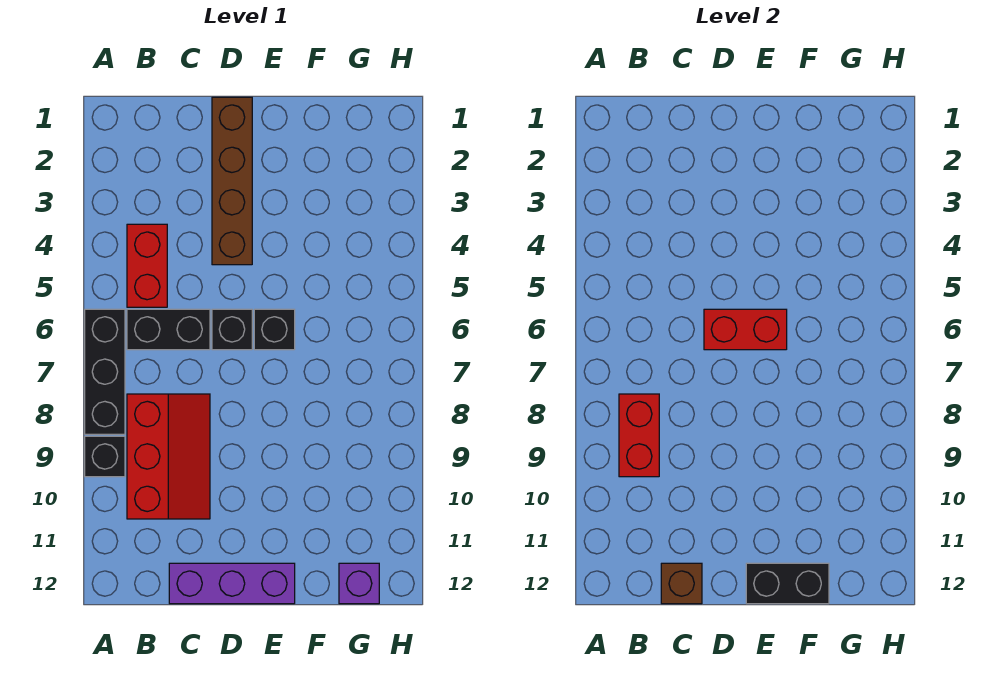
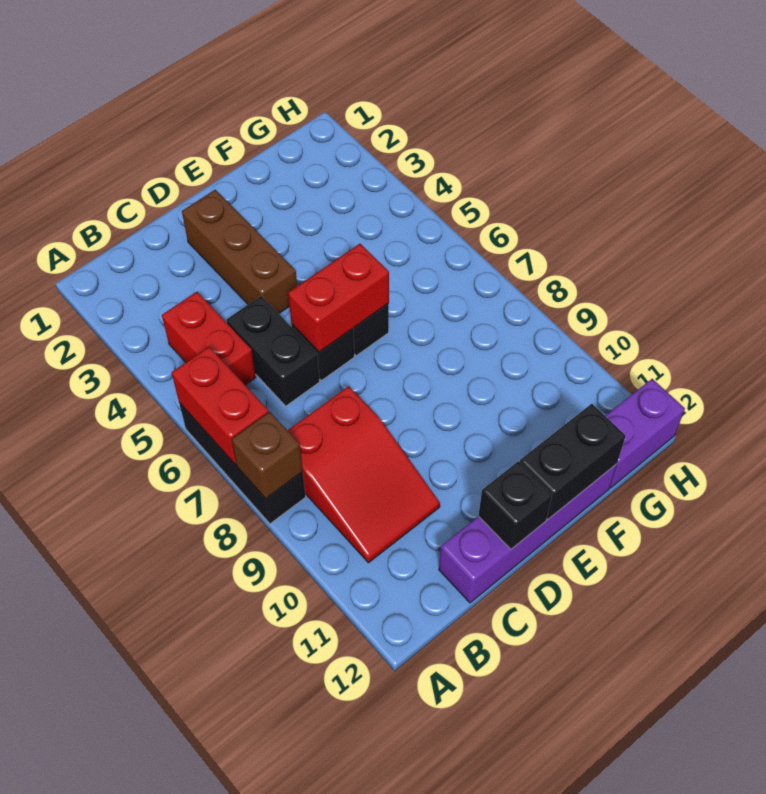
black brick A9 level 1 -> black brick D12 level 2
black brick B6:C6 level 1 -> black brick C5:C6 level 1
red slope B8:C10 level 1 top B -> red slope B8:C10 level 1 top 8
red brick B8:B9 level 2 -> red brick A6:A7 level 2
purple brick C12:E12 level 1 -> purple brick C12:F12 level 1
brown brick C12 level 2 -> brown brick A8 level 2
brown brick D1:D4 level 1 -> brown brick D2:D4 level 1
purple brick G12 level 1 -> purple brick G12:H12 level 1

